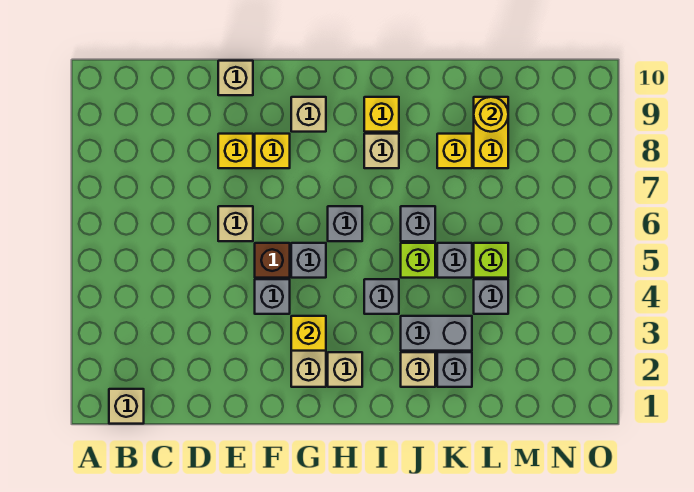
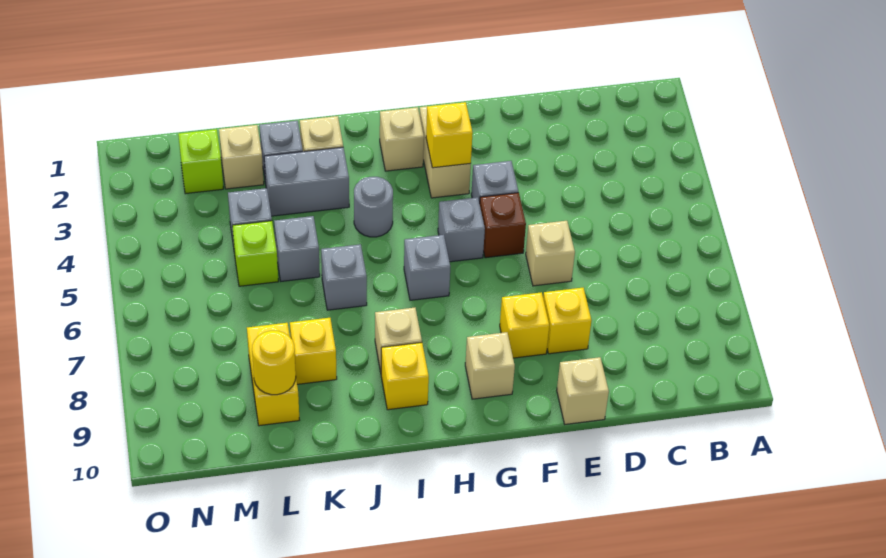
tan brick B1 level 1 -> tan brick L2 level 1
grey brick I4 level 1 -> grey round brick I4 level 1
lime brick J5 level 1 -> lime brick M2 level 1

